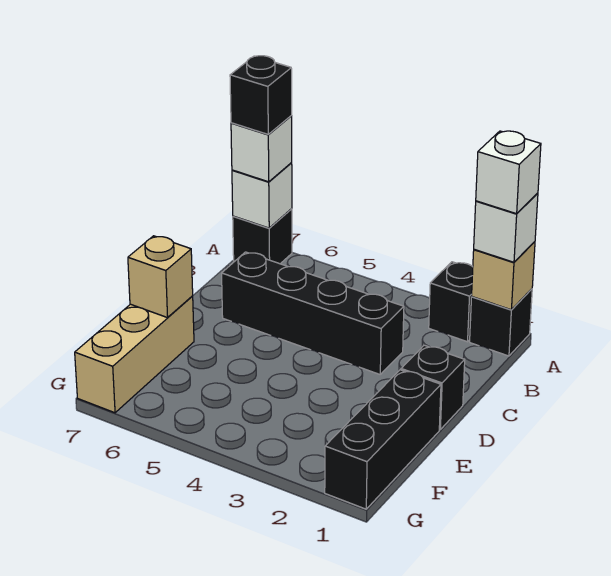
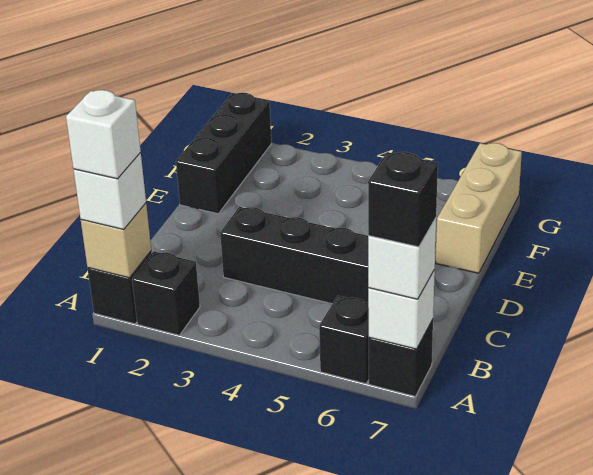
black brick D1 level 1 -> black brick A6 level 1
tan brick E7 level 2 -> none

